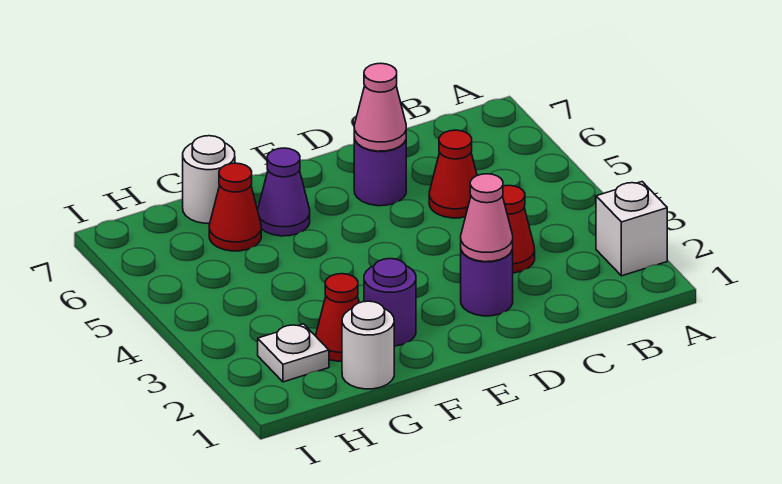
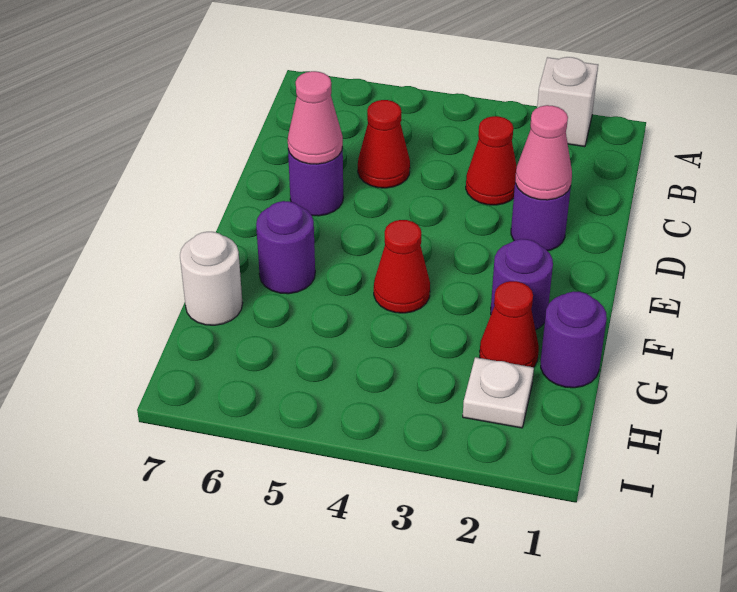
purple cone F6 level 1 -> purple round brick F6 level 1
white round brick G1 level 1 -> purple round brick G1 level 1
red cone G6 level 1 -> red cone F4 level 1

